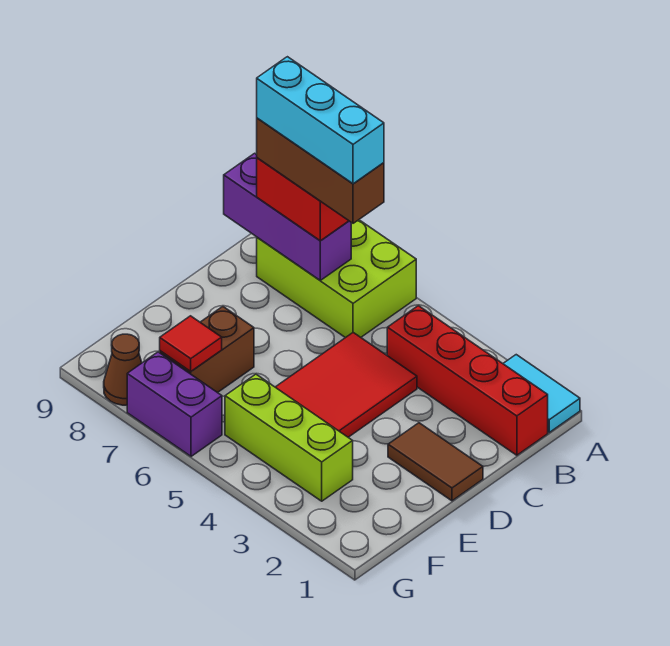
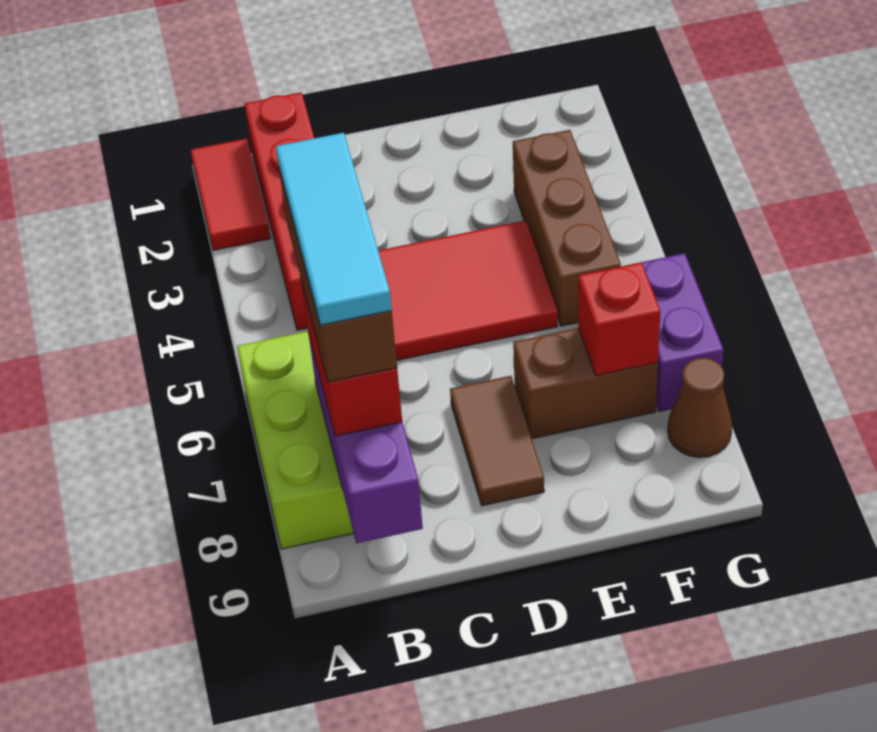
cyan tile A1:A2 level 1 -> red tile A1:A2 level 1
cyan brick B6:B8 level 5 -> cyan tile B6:B8 level 5
brown tile D1:D2 level 1 -> brown tile D7:D8 level 1
lime brick F3:F5 level 1 -> brown brick F3:F5 level 1
red tile F7 level 2 -> red brick F7 level 2

